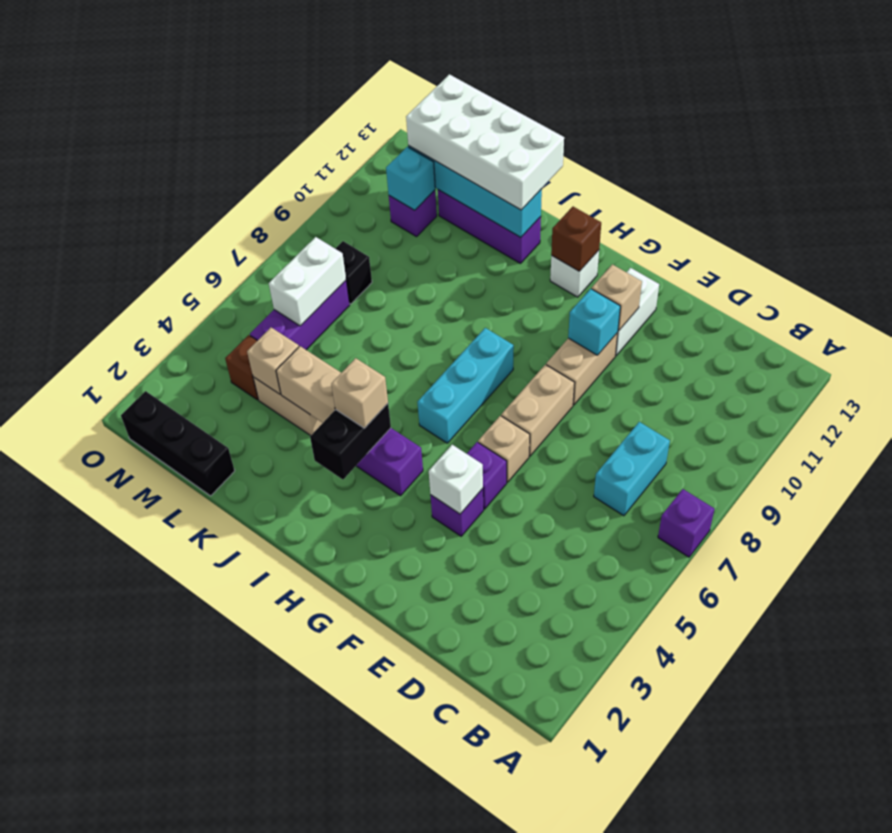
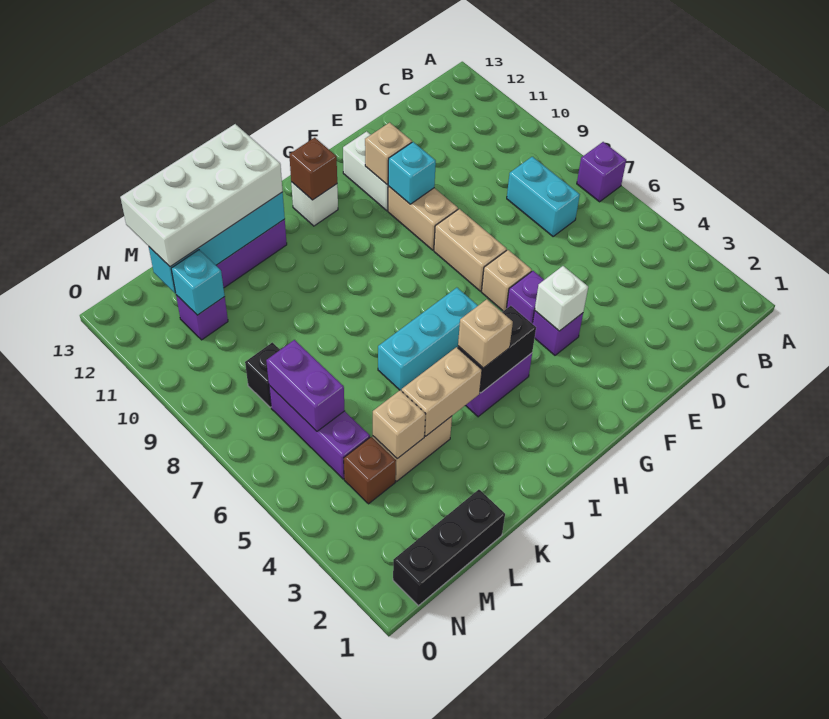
cyan brick H6:H8 level 1 -> cyan brick H6:J6 level 1
black brick I3:I4 level 2 -> black brick H4:I4 level 2
white brick M6:M7 level 2 -> purple brick M6:M7 level 2

